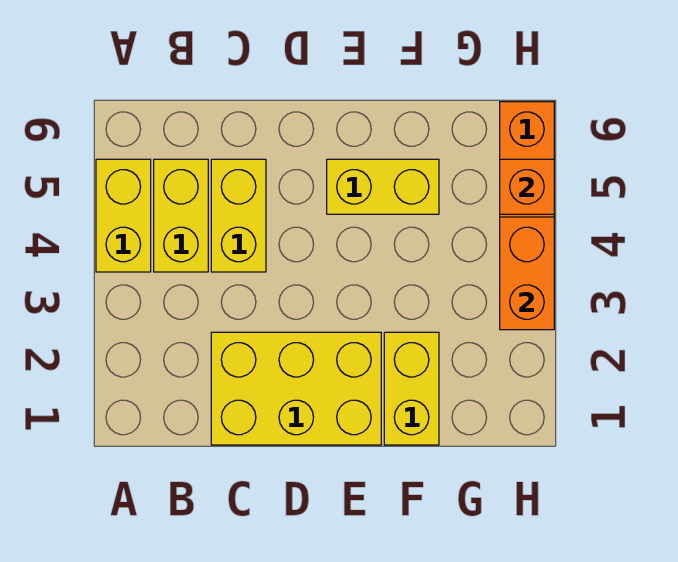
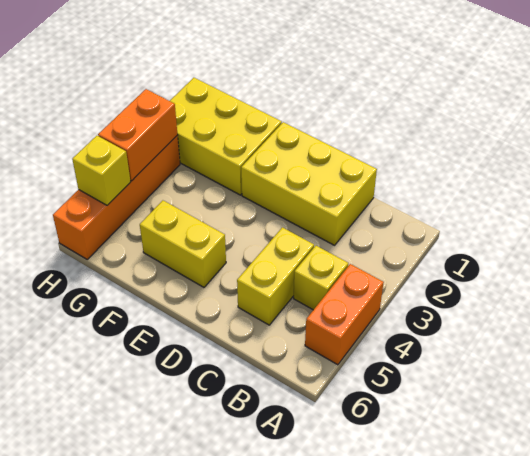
yellow brick A4:A5 level 1 -> orange brick A4:A5 level 1
yellow brick B4:B5 level 1 -> yellow brick B4 level 1
yellow brick F1:F2 level 1 -> yellow brick F1:H2 level 1
orange brick H5 level 2 -> yellow brick H5 level 2

